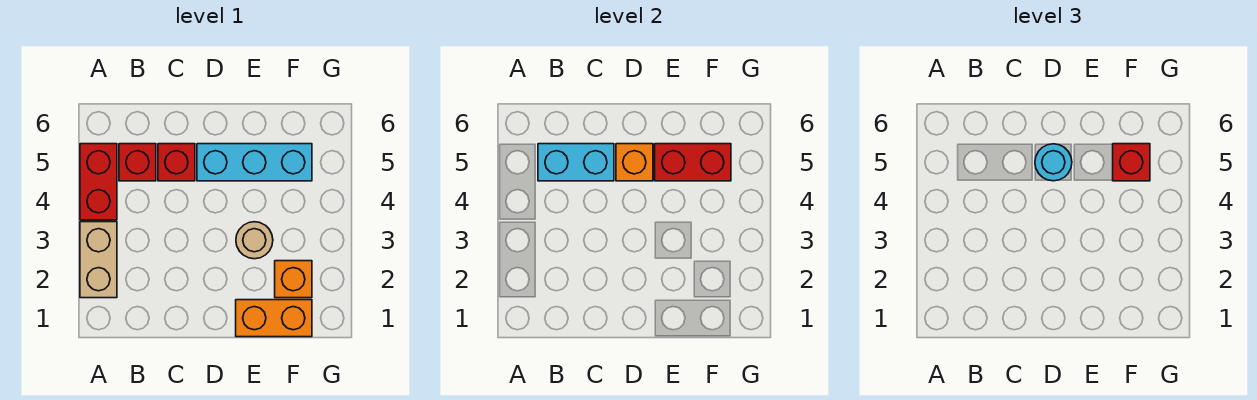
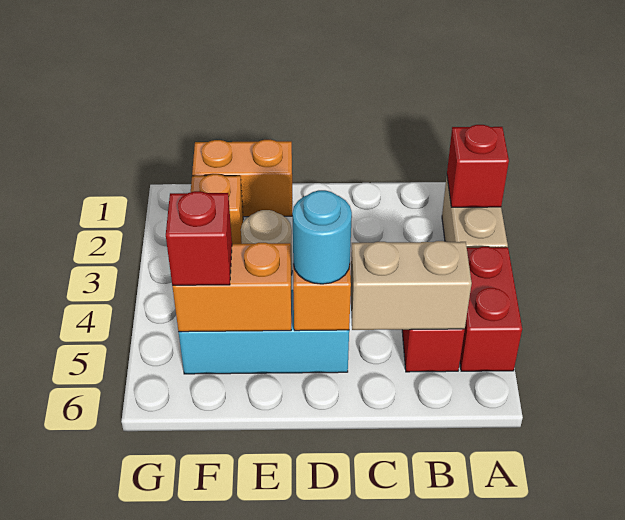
cyan brick B5:C5 level 2 -> tan brick B5:C5 level 2
red brick C5 level 1 -> red brick A2 level 2
red brick E5:F5 level 2 -> orange brick E5:F5 level 2

